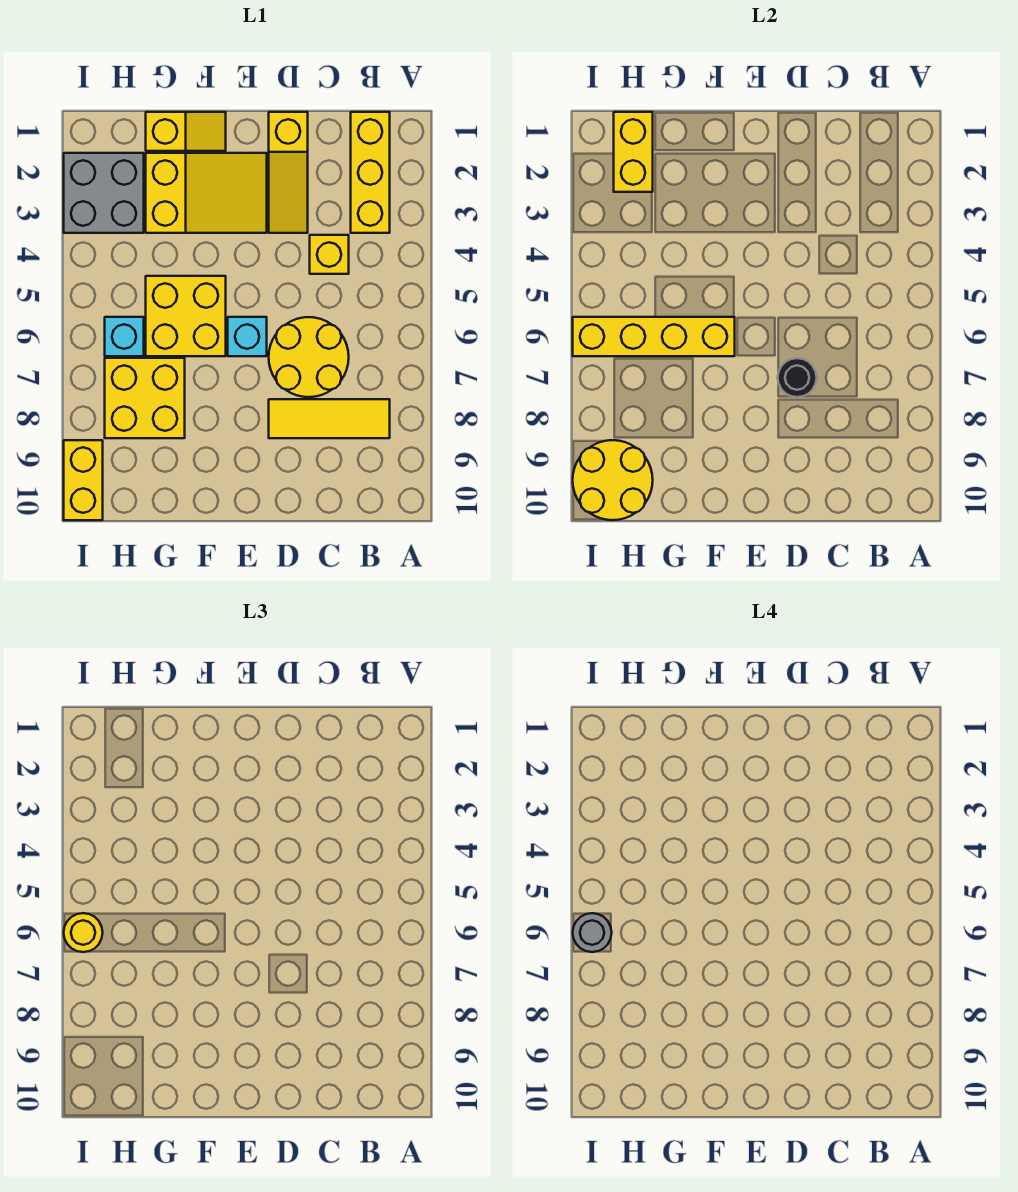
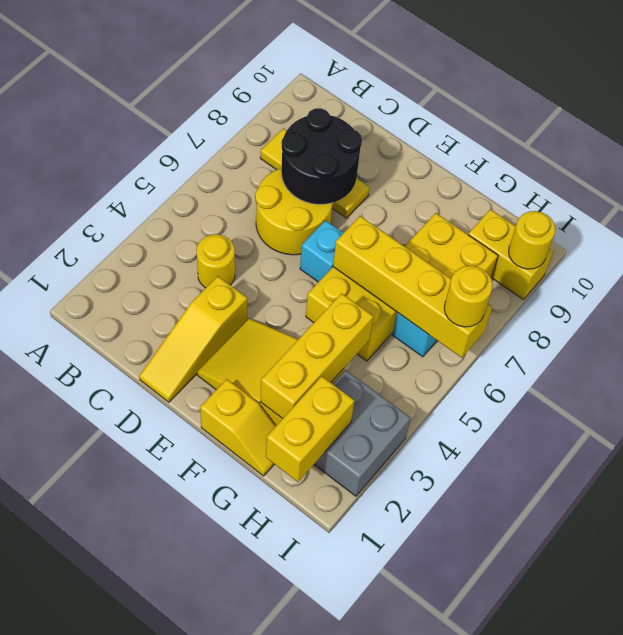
yellow brick B1:B3 level 1 -> yellow brick G2:G4 level 2
yellow brick C4 level 1 -> yellow round brick C4 level 1
yellow slope D1:D3 level 1 top 1 -> yellow slope D1:D3 level 1 top 3
black round brick D7 level 2 -> black round brick C7:D8 level 2
yellow slope F1:G1 level 1 top G -> yellow slope F1:G1 level 1 top F
yellow round brick H9:I10 level 2 -> yellow round brick I9 level 2
grey round brick I6 level 4 -> none
yellow brick I9:I10 level 1 -> yellow brick H9:I9 level 1

